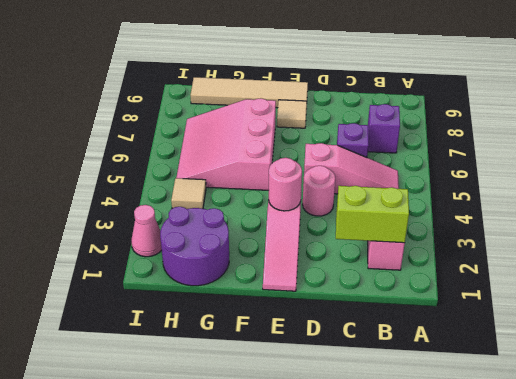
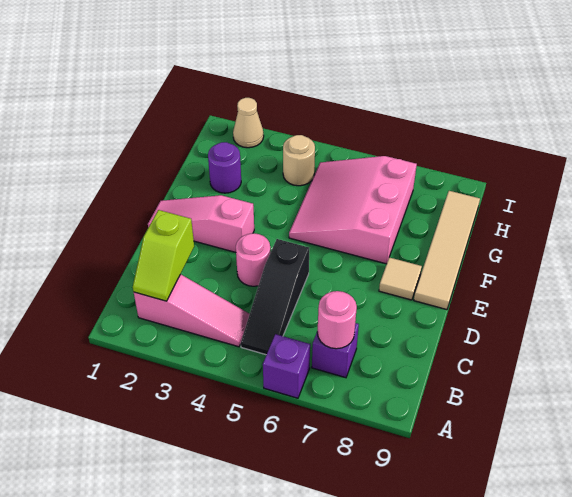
lime brick B2:C2 level 2 -> lime slope B2:C2 level 2 top C
pink slope B5:D5 level 1 top D -> black slope B5:D5 level 1 top D
purple brick C6 level 1 -> purple brick A6 level 1
pink round brick E3 level 2 -> pink round brick B7 level 2
pink slope F5:H7 level 1 top F -> pink slope F5:H7 level 1 top 7
purple round brick G1:H2 level 1 -> purple round brick G2 level 1
tan tile H4 level 1 -> tan round brick H4 level 1
pink cone I2 level 1 -> tan cone I2 level 1

